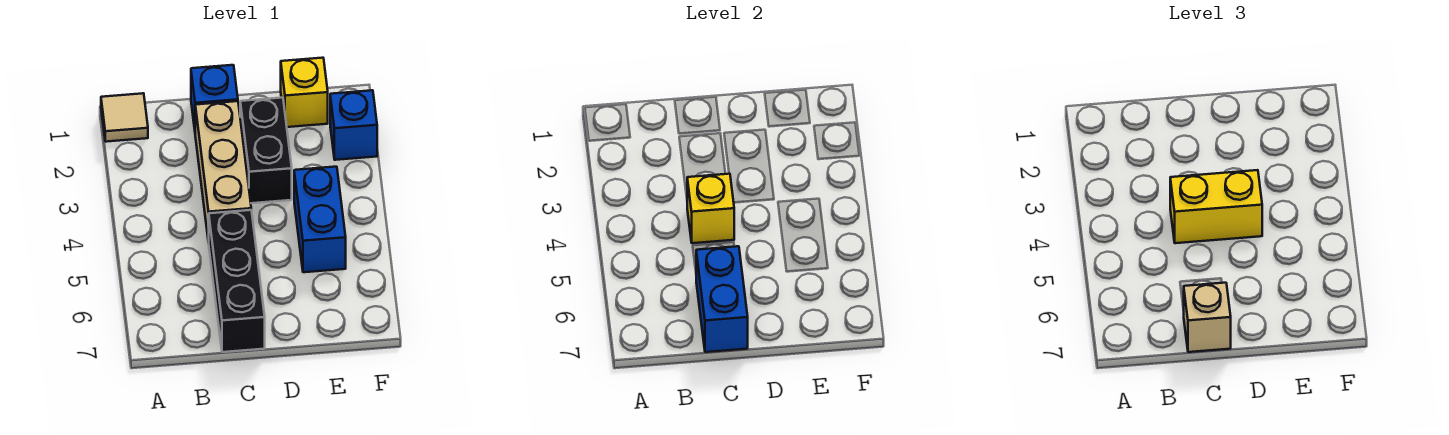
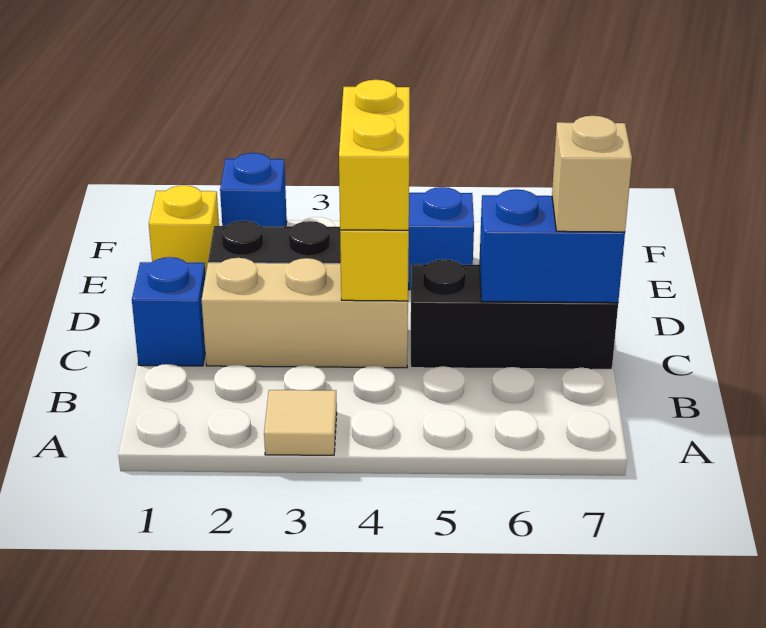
tan tile A1 level 1 -> tan tile A3 level 1

